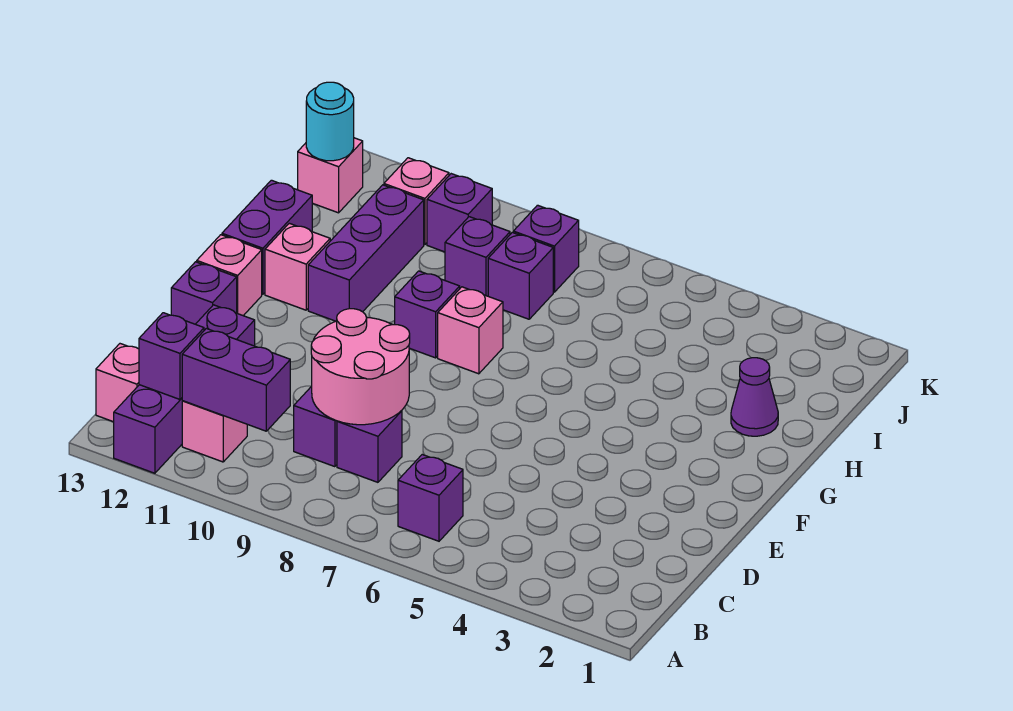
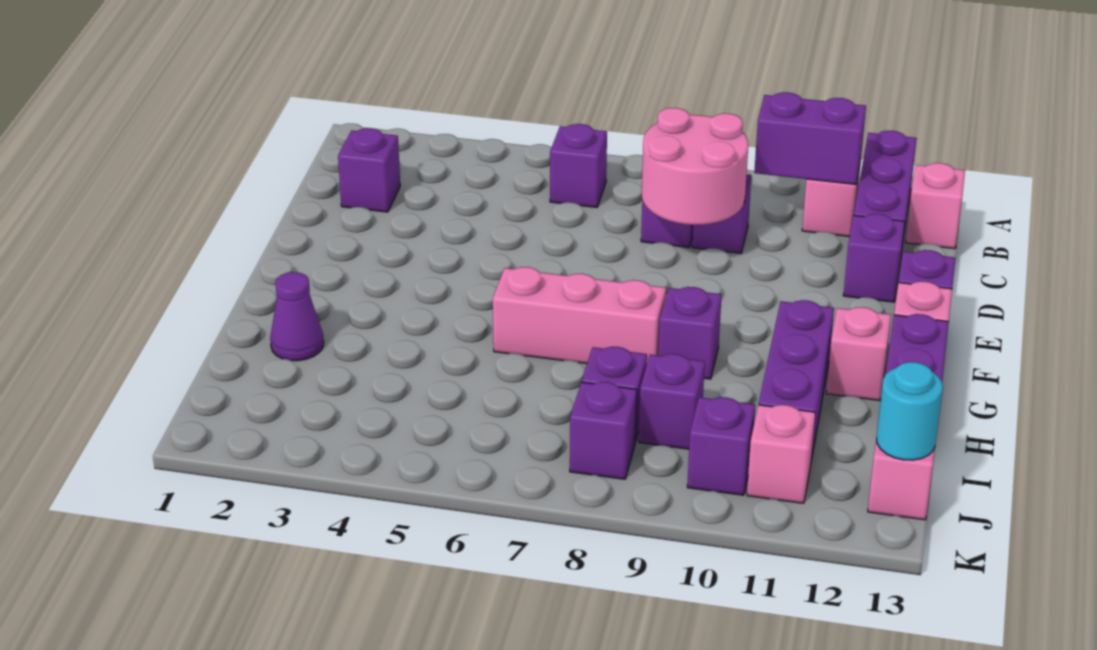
purple brick B12 level 2 -> purple brick C2 level 1
pink brick G8 level 1 -> pink brick G6:G8 level 1

